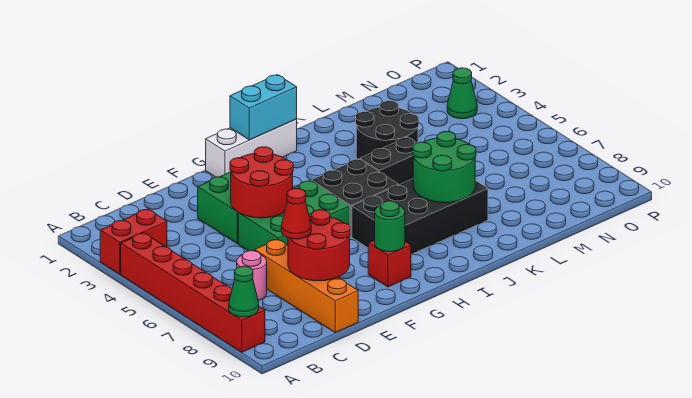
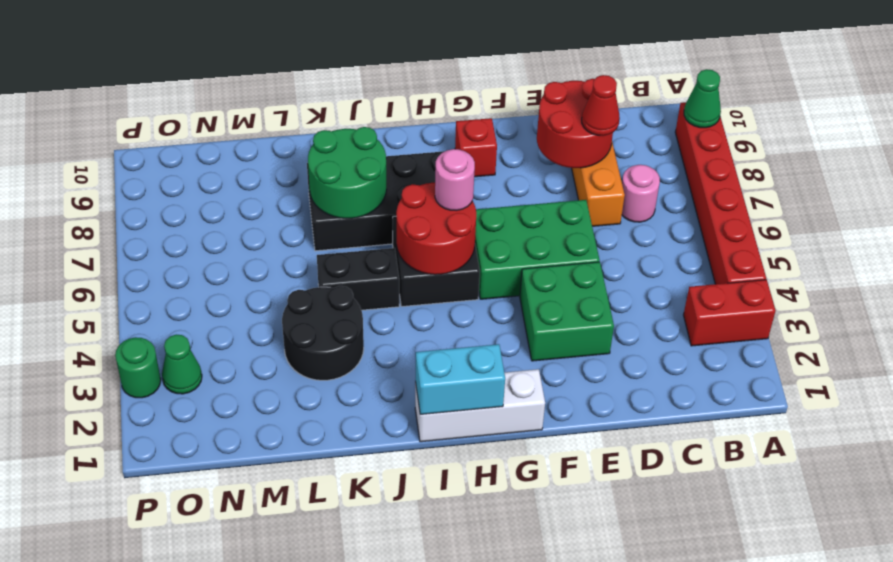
red round brick E4:F5 level 2 -> red round brick H5:I6 level 2
green round brick G9 level 2 -> green round brick P3 level 1
none -> pink round brick H6 level 3

